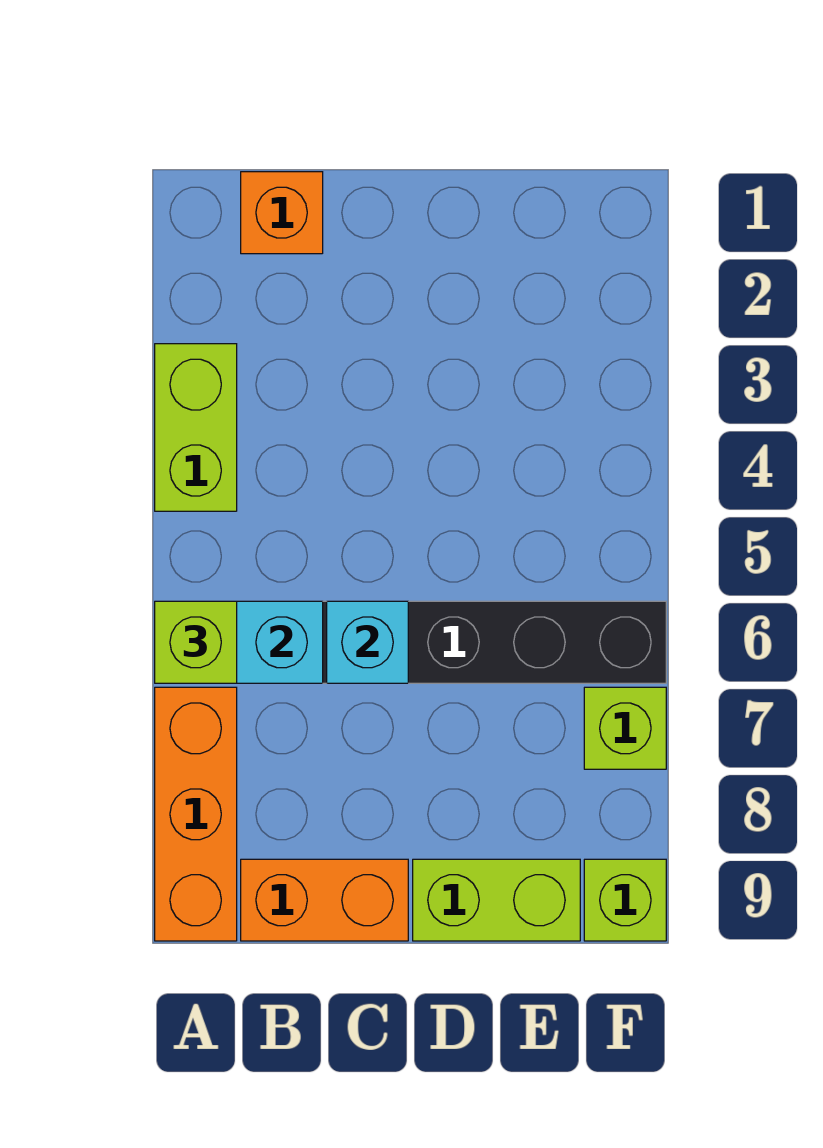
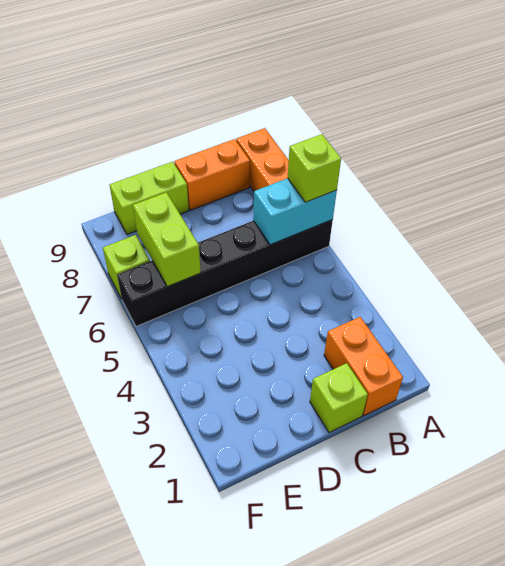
lime brick A3:A4 level 1 -> lime brick E6:E7 level 2
orange brick B1 level 1 -> orange brick B1:B2 level 1
cyan brick C6 level 2 -> none
lime brick F9 level 1 -> lime brick C1 level 1

